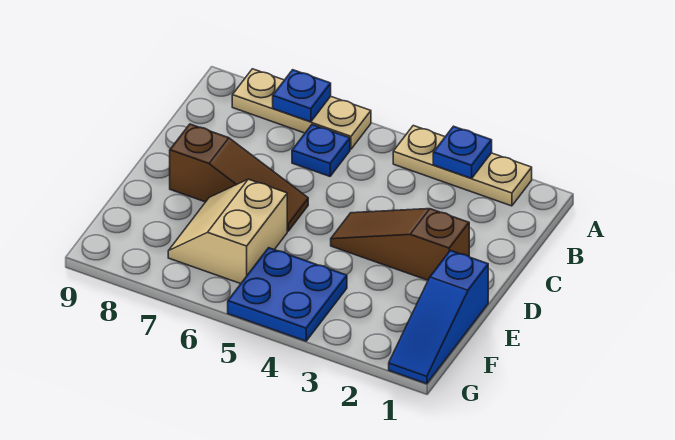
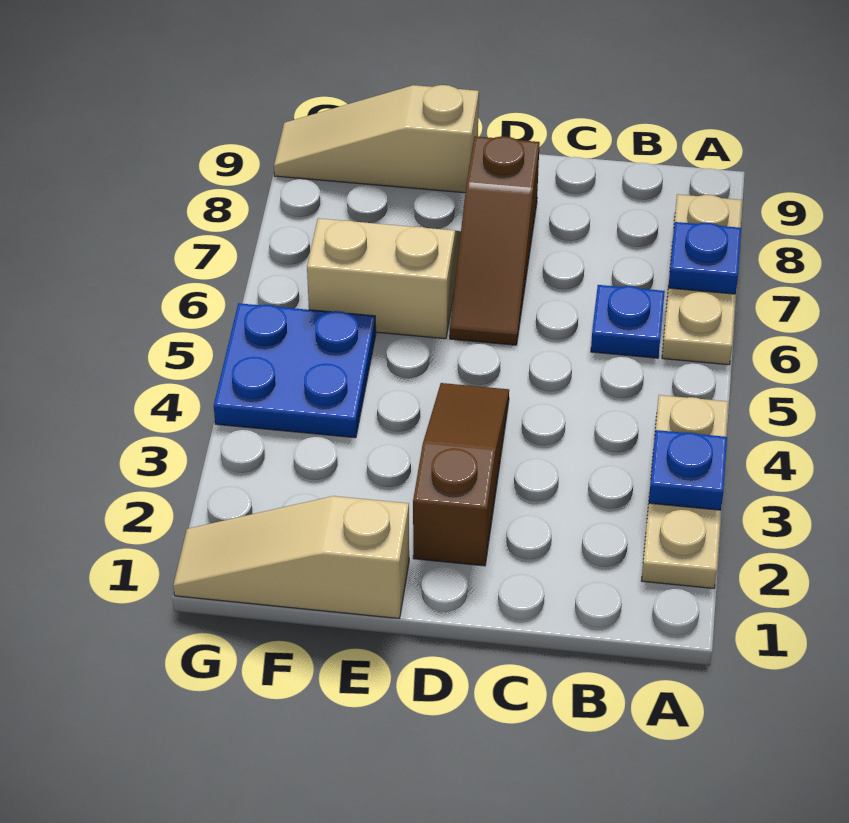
blue slope E1:G1 level 1 top E -> tan slope E1:G1 level 1 top E
none -> tan slope E9:G9 level 1 top E

